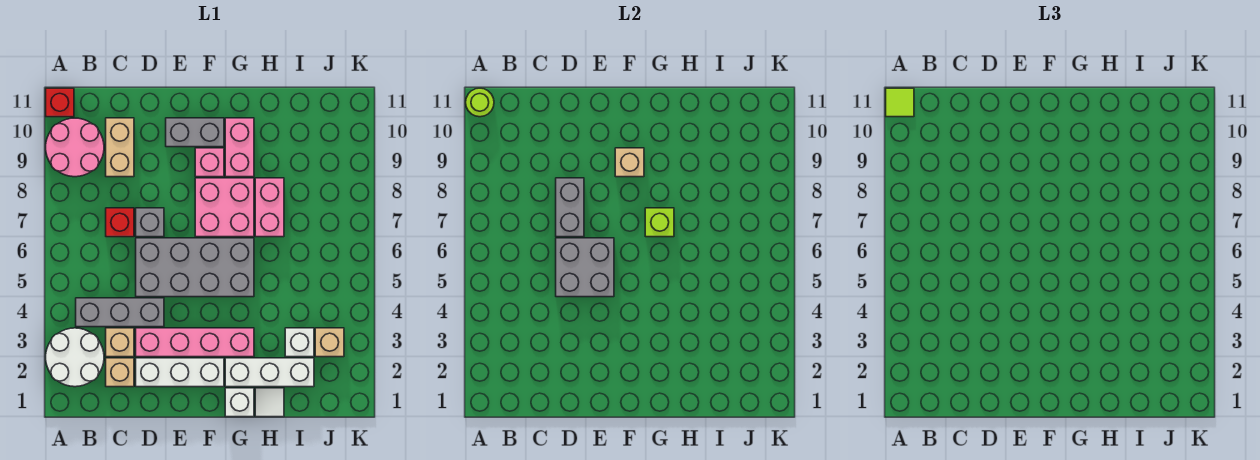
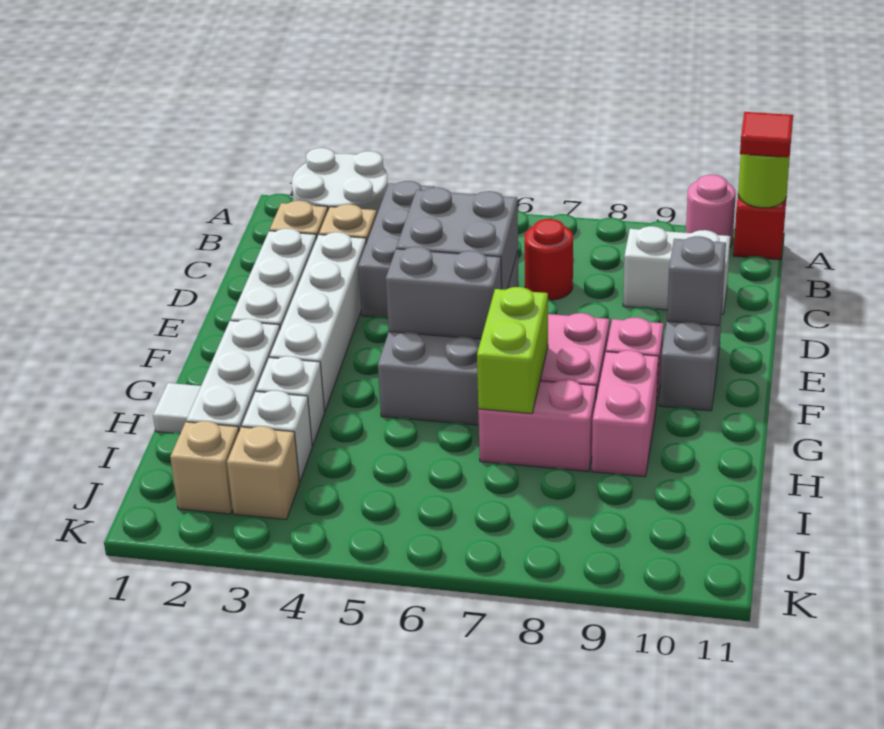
pink round brick A9:B10 level 1 -> pink round brick A10 level 1
lime tile A11 level 3 -> red tile A11 level 3
red brick C7 level 1 -> red round brick C7 level 1
tan brick C9:C10 level 1 -> white brick C9:C10 level 1
pink brick D3:G3 level 1 -> white brick D3:G3 level 1
grey brick D7 level 1 -> grey brick E10 level 2
grey brick D7:D8 level 2 -> grey brick F5:F6 level 2
tan brick F9 level 2 -> tan brick J2 level 1
white brick G1 level 1 -> white brick H3 level 1
lime brick G7 level 2 -> lime brick G7:H7 level 2
pink brick G9:G10 level 1 -> pink brick G9:H9 level 1

